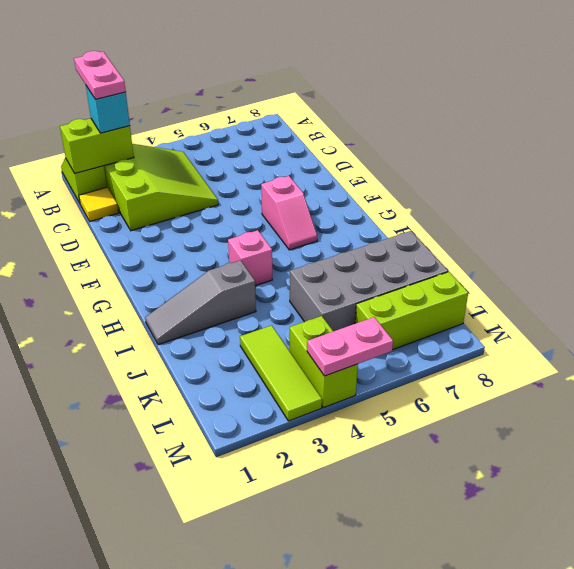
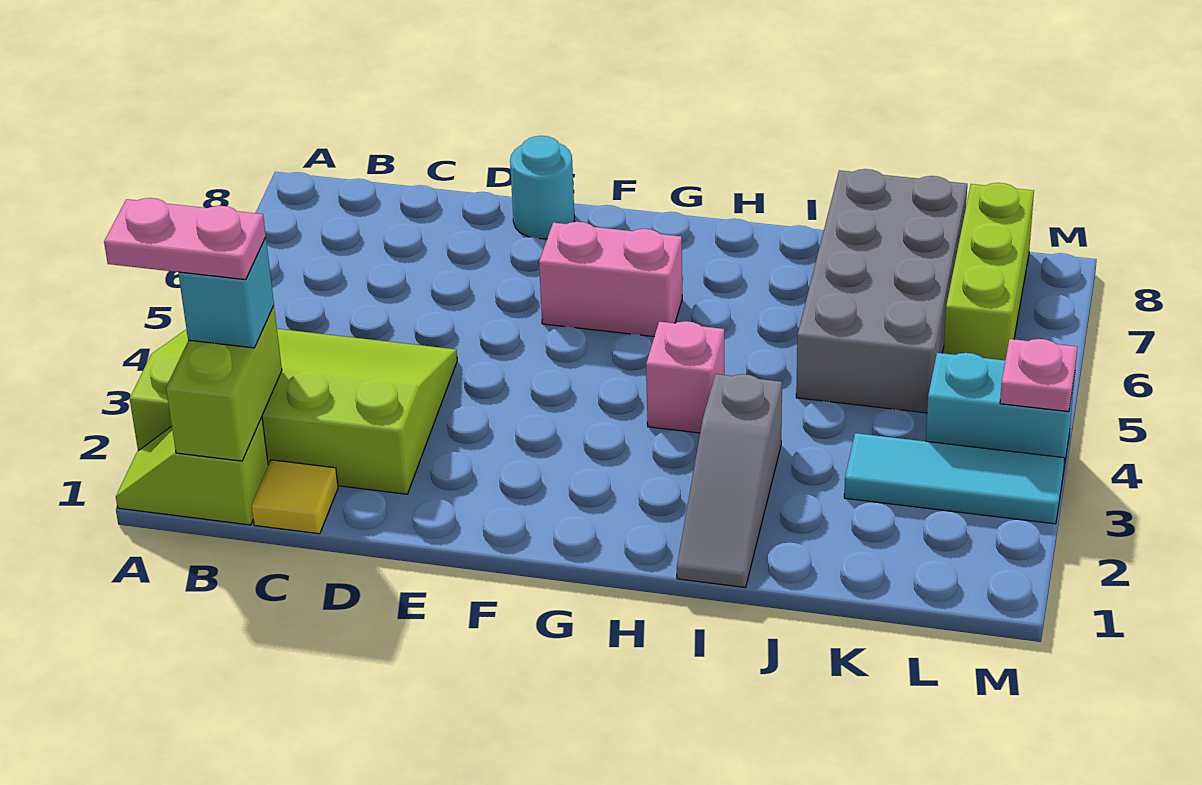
lime slope B2:D4 level 1 top 2 -> lime slope A2:D4 level 1 top 2
none -> cyan round brick E8 level 1
pink slope F6:G6 level 1 top F -> pink brick F6:G6 level 1
lime tile K3:M3 level 1 -> cyan tile K3:M3 level 1
lime brick L4:M4 level 1 -> cyan brick L4:M4 level 1
pink plate M4:M5 level 2 -> pink plate M4 level 2

